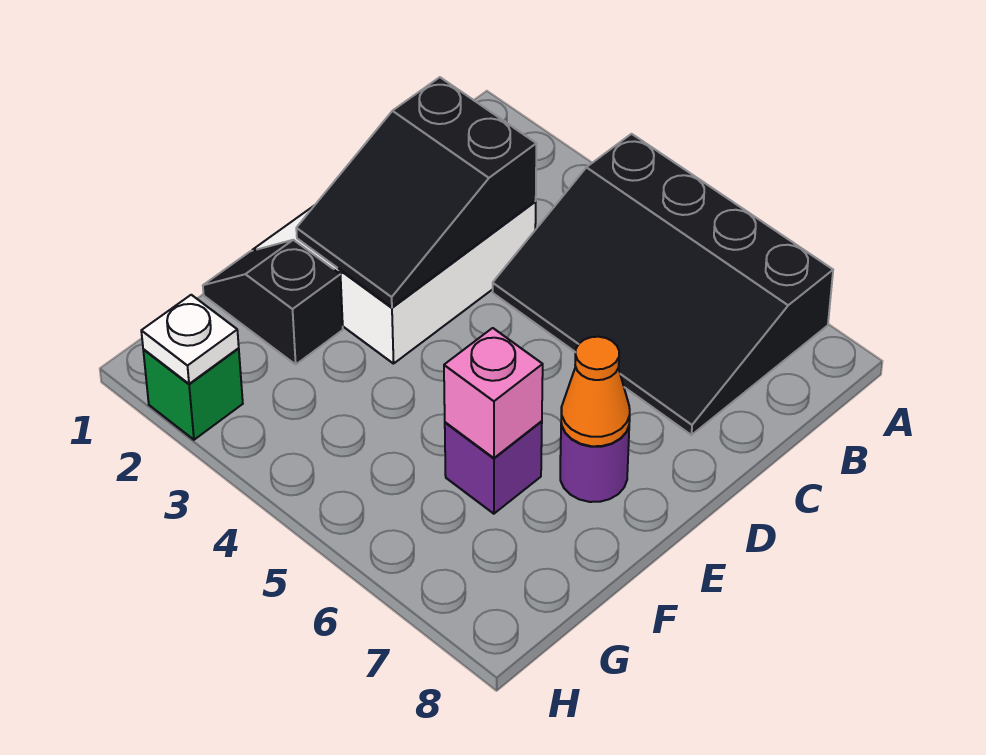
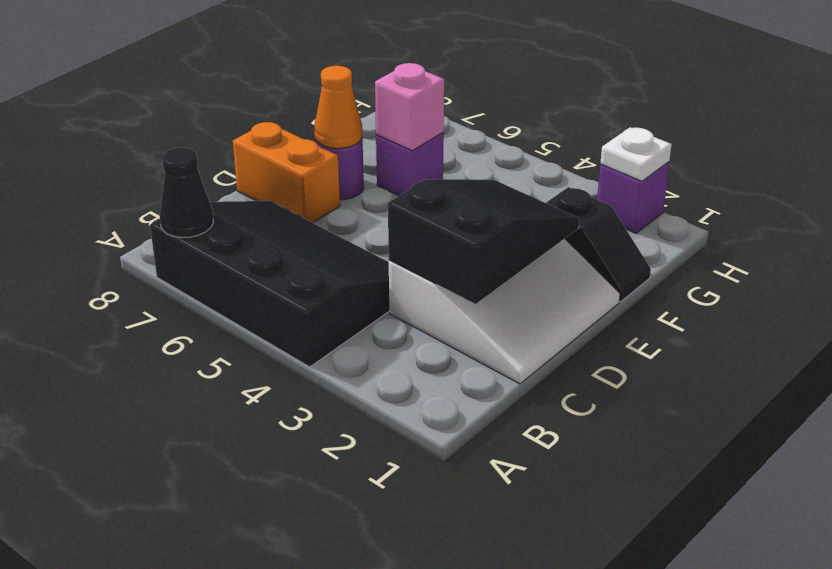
none -> black cone A7 level 2
none -> orange brick D7:D8 level 1
green brick H2 level 1 -> purple brick H2 level 1

